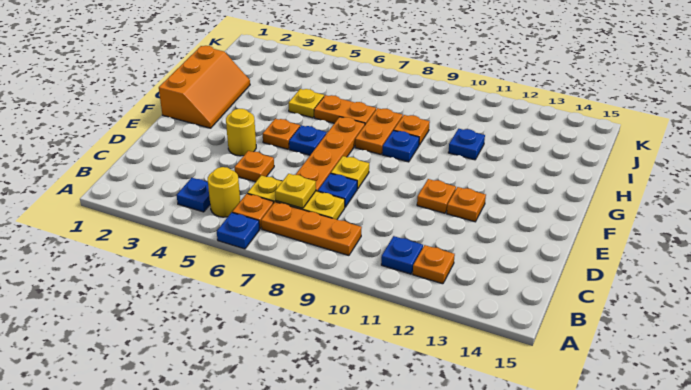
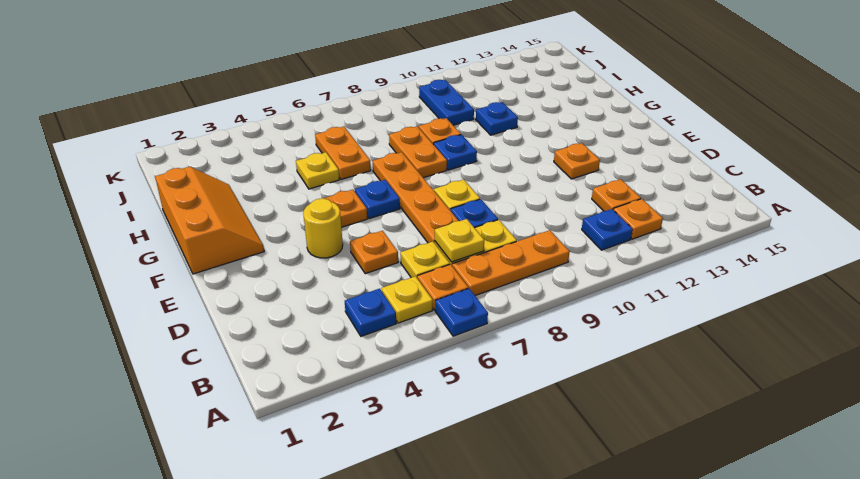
yellow round brick B5 level 1 -> yellow plate B5 level 1
orange plate E11 level 1 -> orange plate C12 level 1
orange plate H6:H7 level 1 -> orange plate H6:I6 level 1
none -> blue plate I10:J10 level 1

